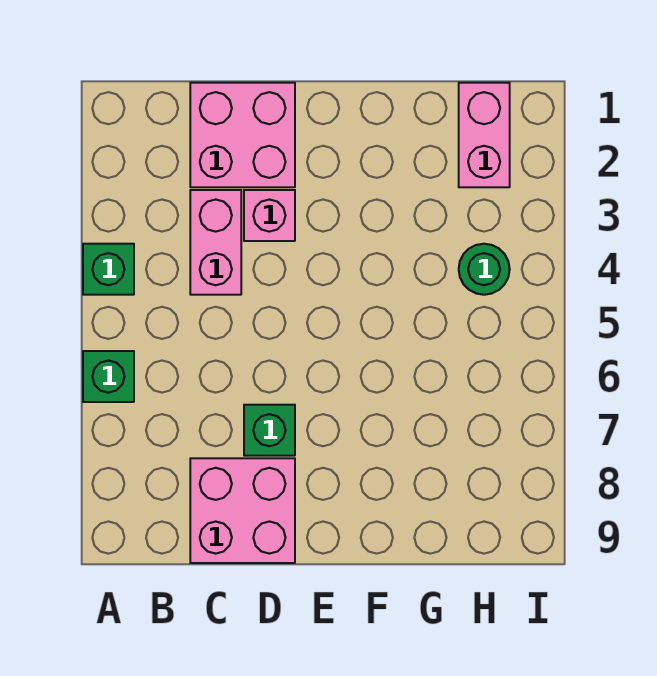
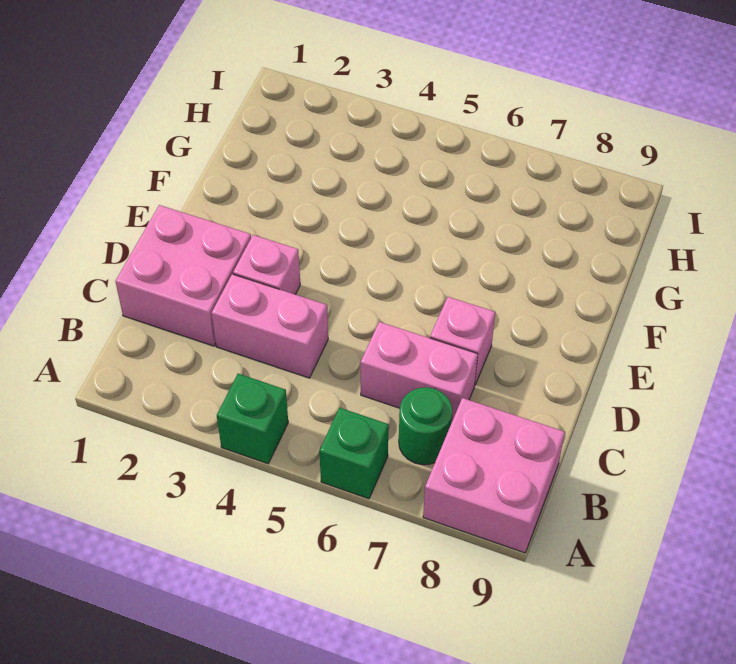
pink brick C8:D9 level 1 -> pink brick A8:B9 level 1
green brick D7 level 1 -> pink brick D7 level 1
pink brick H1:H2 level 1 -> pink brick C6:C7 level 1
green round brick H4 level 1 -> green round brick B7 level 1

